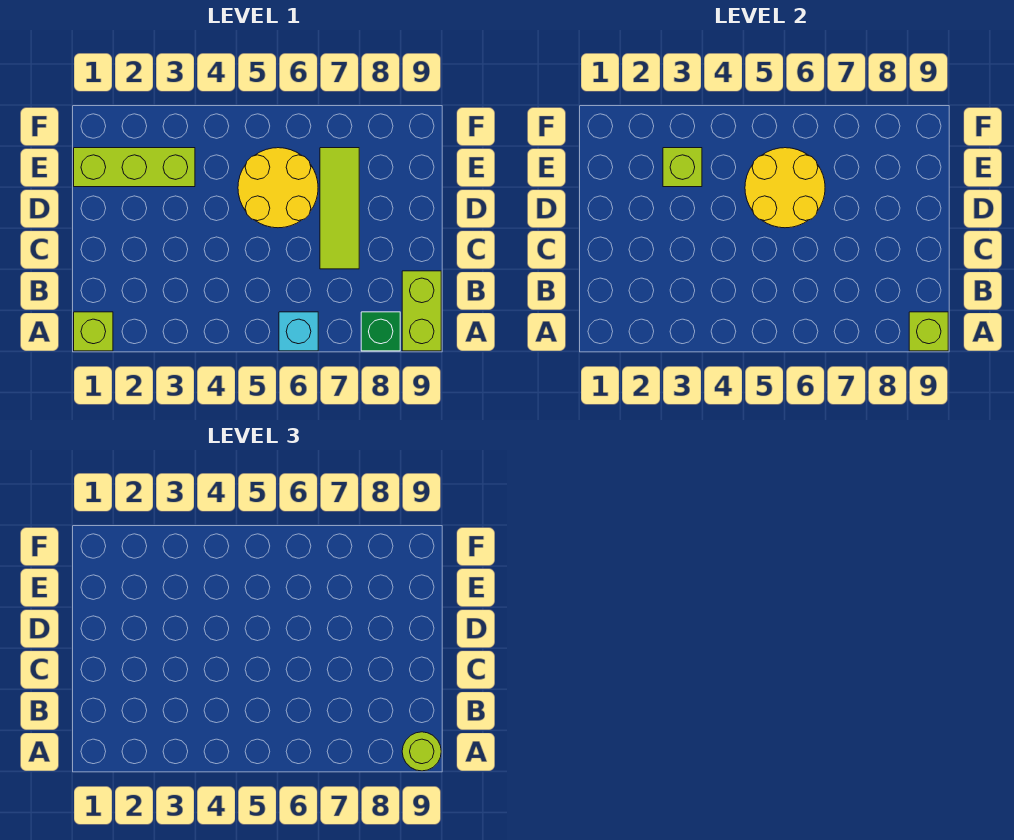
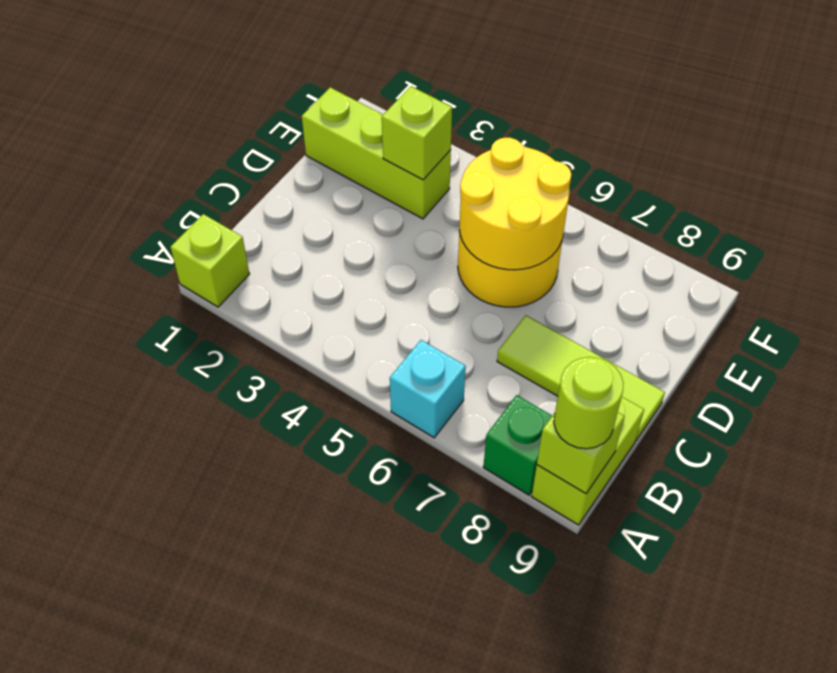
lime tile C7:E7 level 1 -> lime tile C7:C9 level 1

